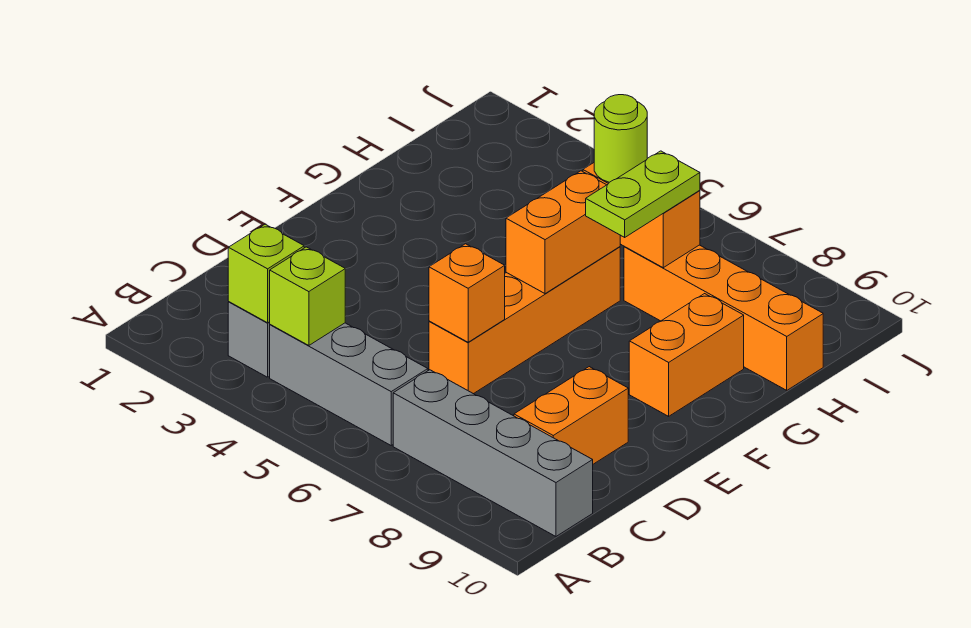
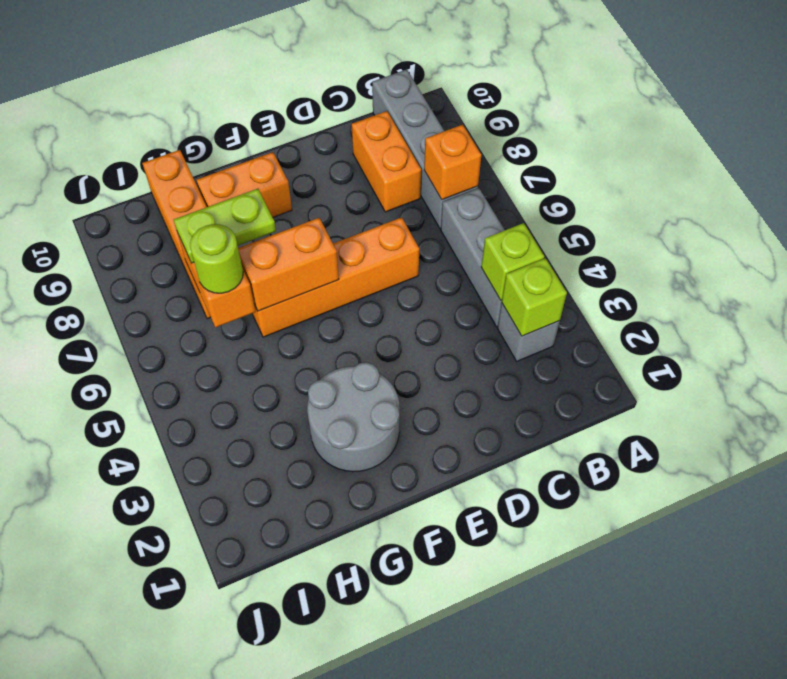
orange brick C9:D9 level 1 -> orange brick C8:C9 level 1
orange brick D6 level 2 -> orange brick B7 level 2
none -> grey round brick F2:G3 level 1

